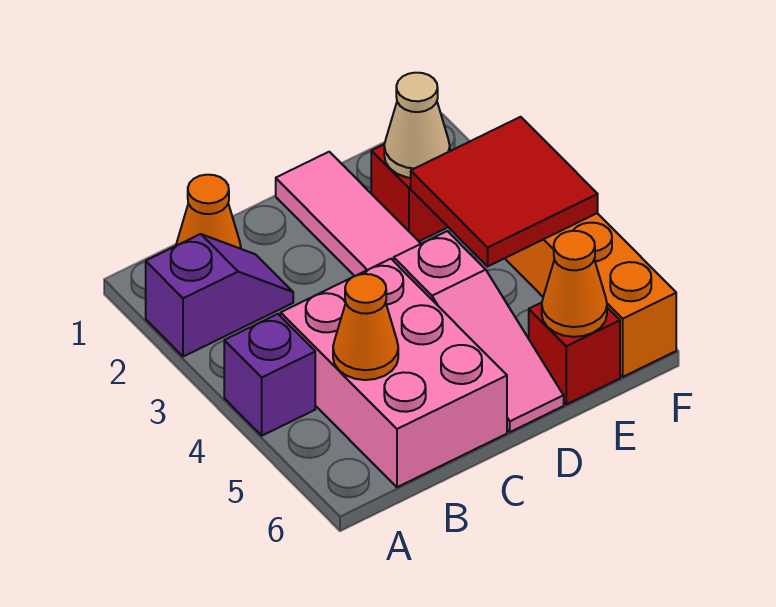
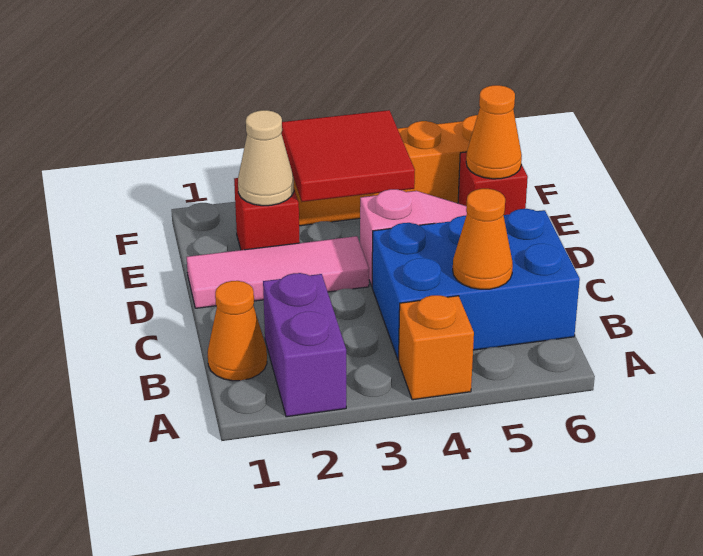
purple slope A2:B2 level 1 top A -> purple brick A2:B2 level 1
purple brick A4 level 1 -> orange brick A4 level 1
pink brick B4:C6 level 1 -> blue brick B4:C6 level 1

